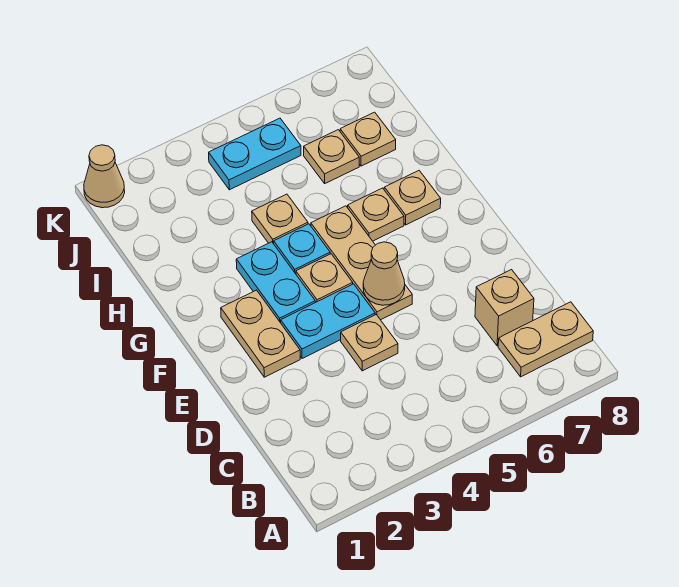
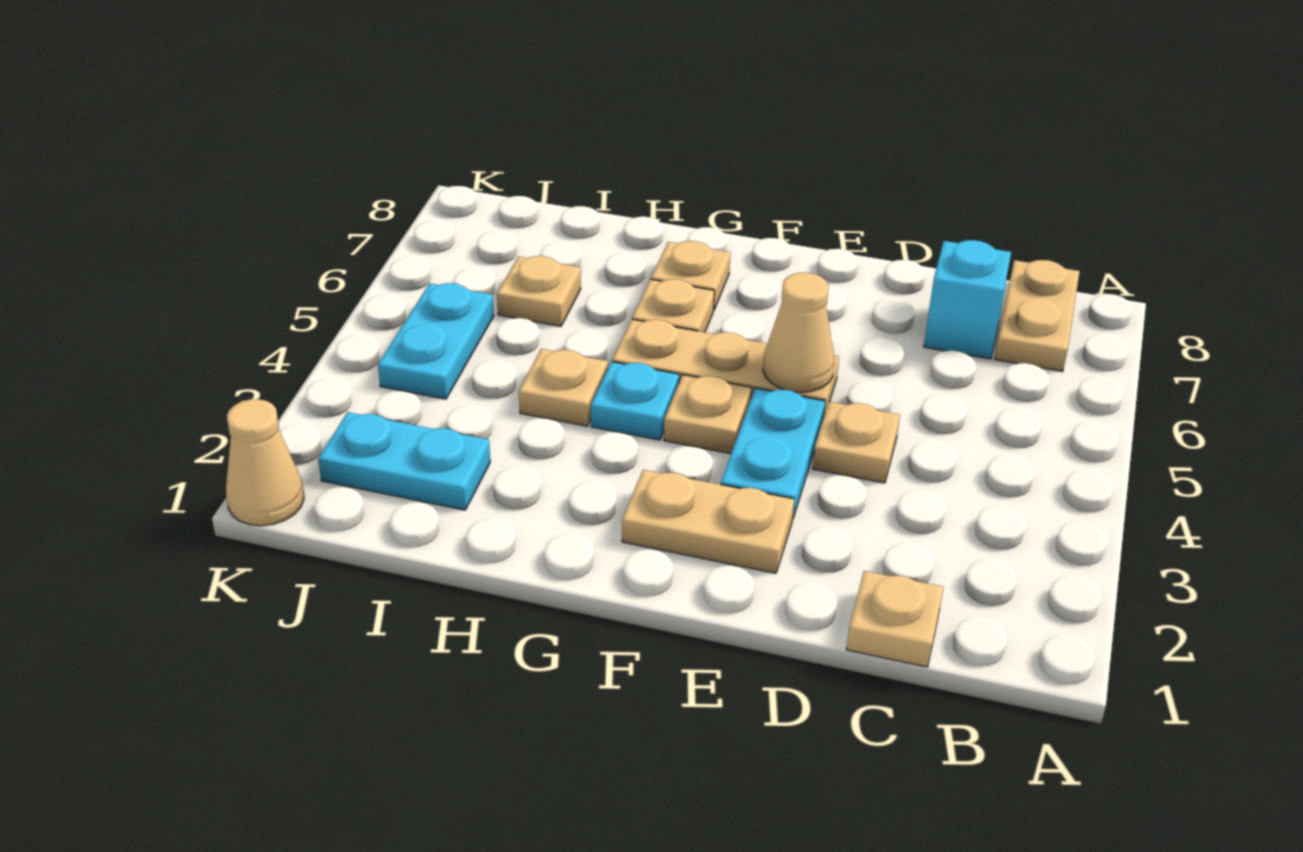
tan brick C7 level 1 -> cyan brick C7 level 1
cyan plate F3:G3 level 1 -> cyan plate I2:J2 level 1
tan plate I7 level 1 -> tan plate C1 level 1

